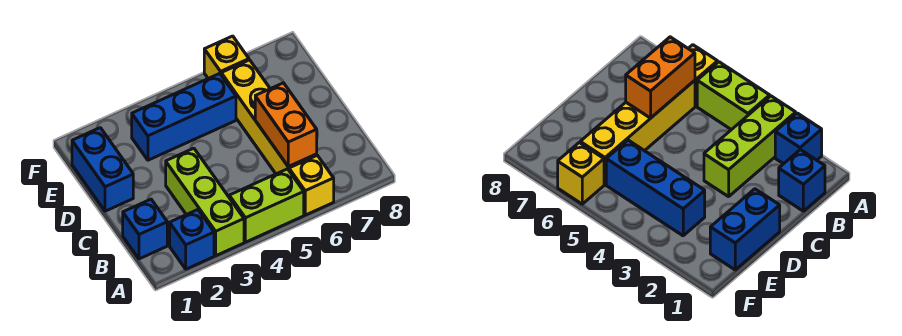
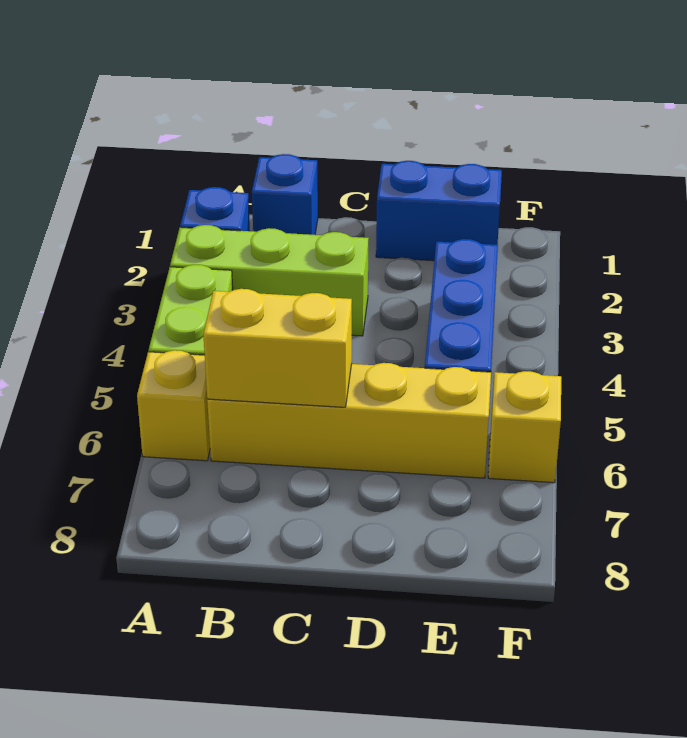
orange brick B6:C6 level 2 -> yellow brick B6:C6 level 2

